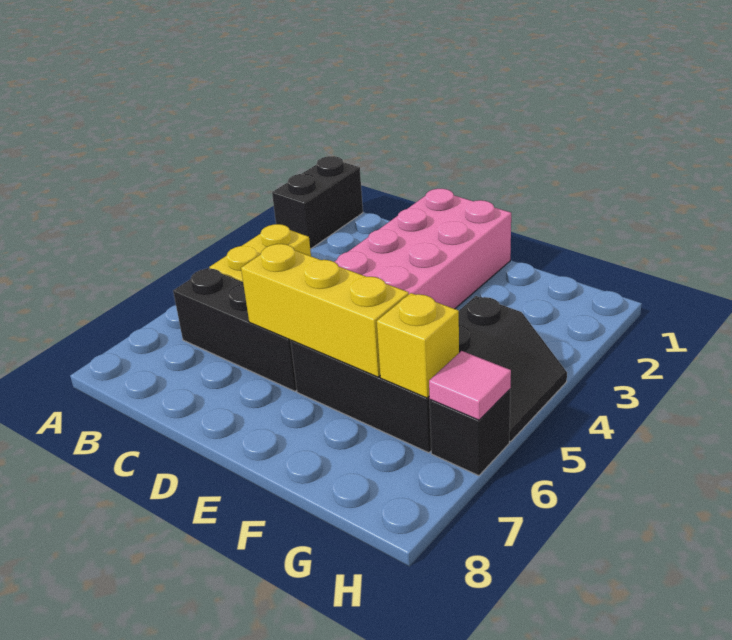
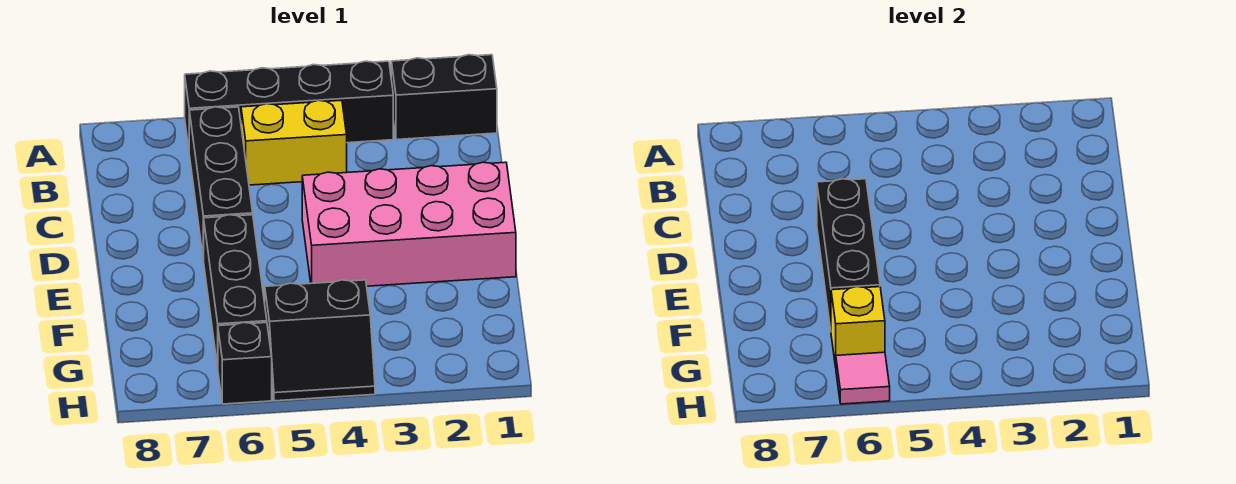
none -> black brick A3:A6 level 1
yellow brick D6:F6 level 2 -> black brick D6:F6 level 2

